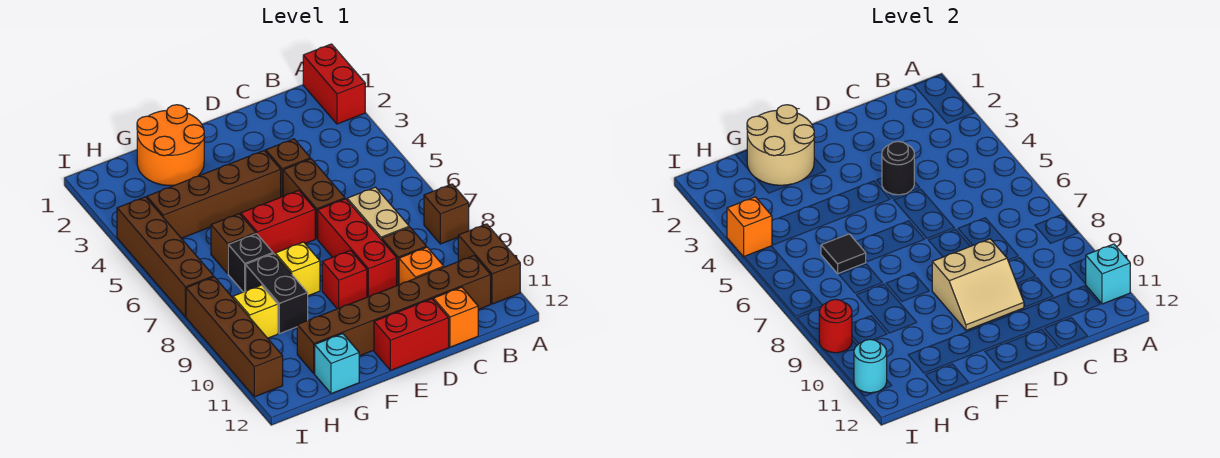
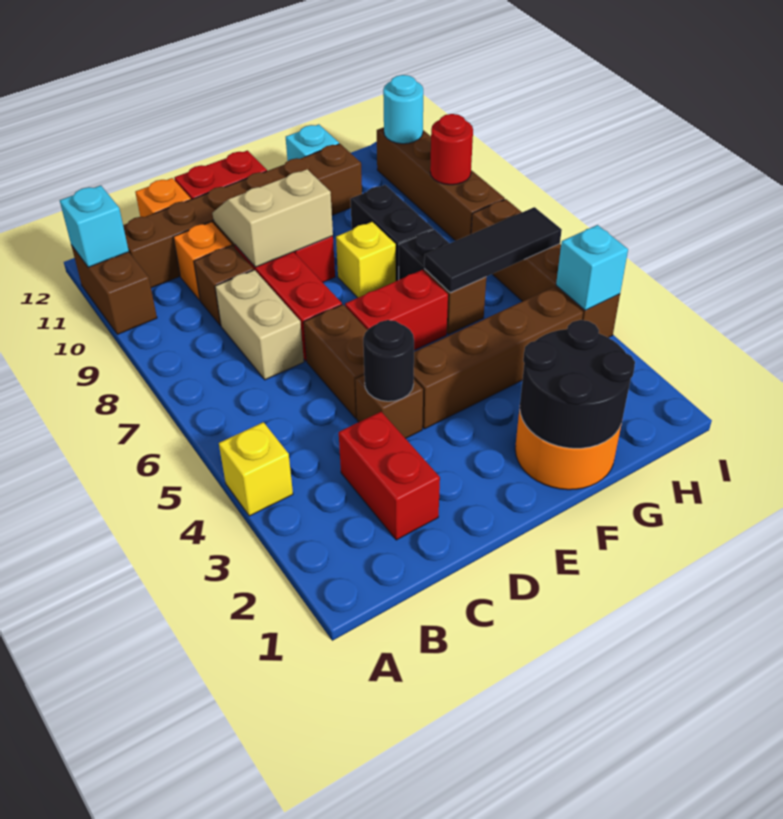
red brick A1:A2 level 1 -> red brick C2:C3 level 1
brown brick A8 level 1 -> none
tan round brick F1:G2 level 2 -> black round brick F1:G2 level 2
black tile G6 level 2 -> black tile G6:I6 level 2
yellow brick H9 level 1 -> yellow brick A4 level 1
orange brick I4 level 2 -> cyan brick I4 level 2

